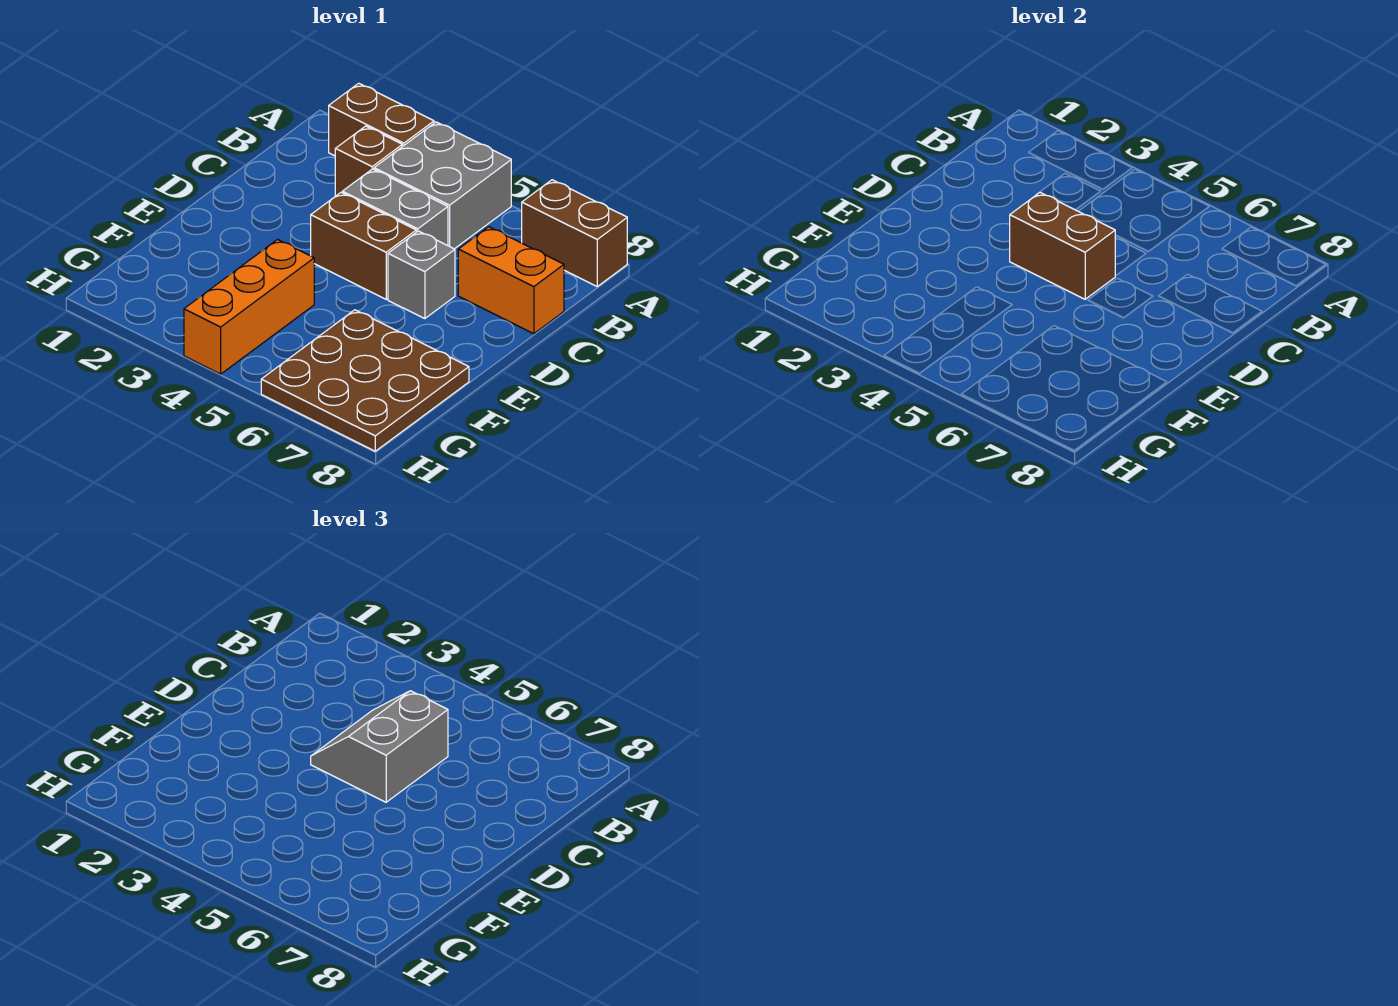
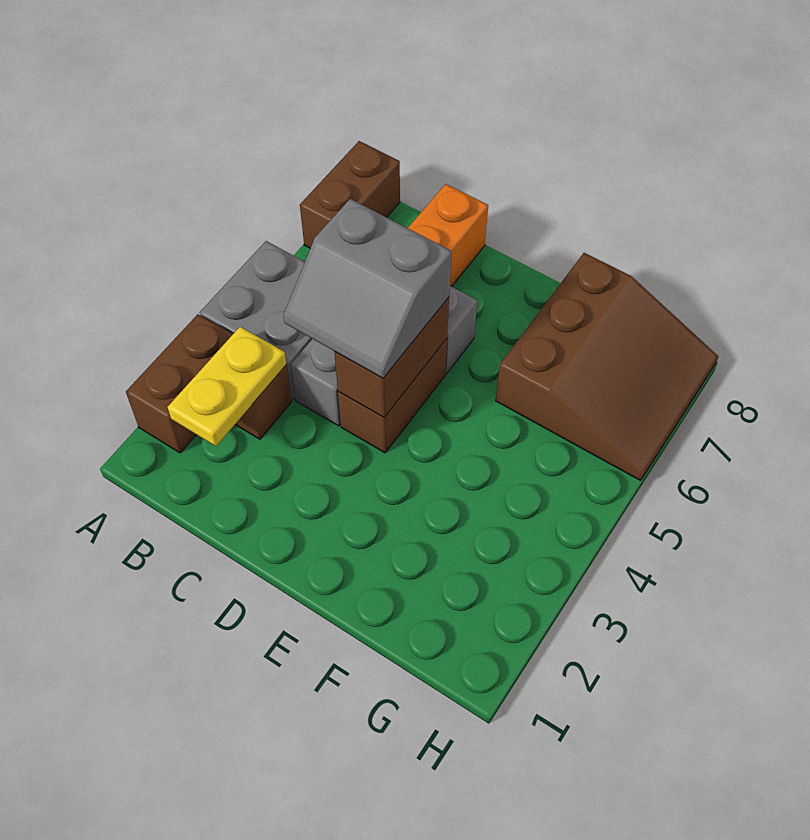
none -> yellow plate B2:B3 level 2
orange brick F4:H4 level 1 -> none
brown plate F6:H8 level 1 -> brown slope F6:H8 level 1 top F

